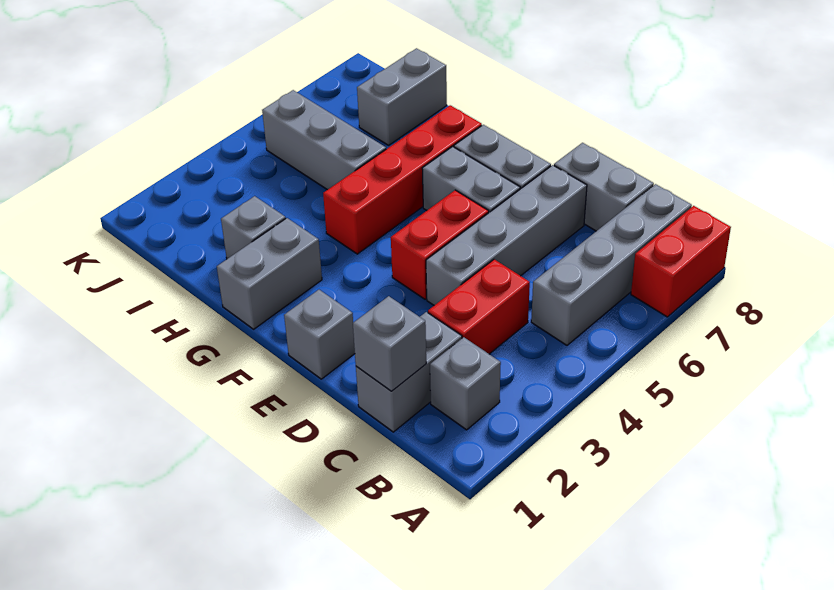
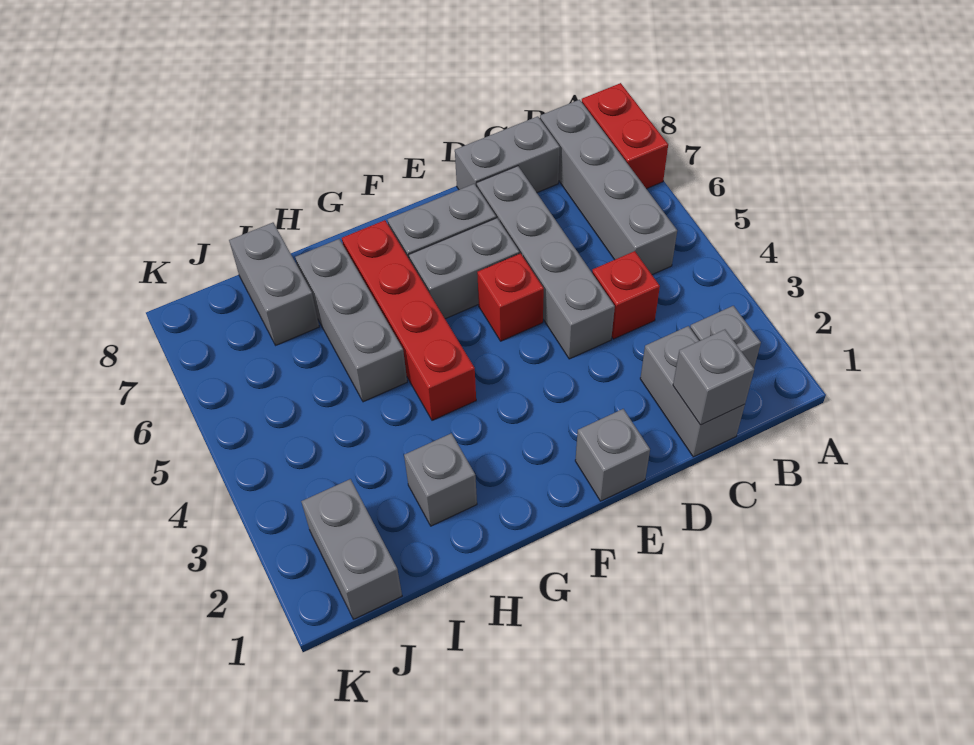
red brick C3:C4 level 1 -> red brick C4 level 1
red brick E4:E5 level 1 -> red brick E5 level 1
grey brick G1:G2 level 1 -> grey brick J1:J2 level 1
grey brick H5:J5 level 1 -> grey brick H5:H7 level 1

